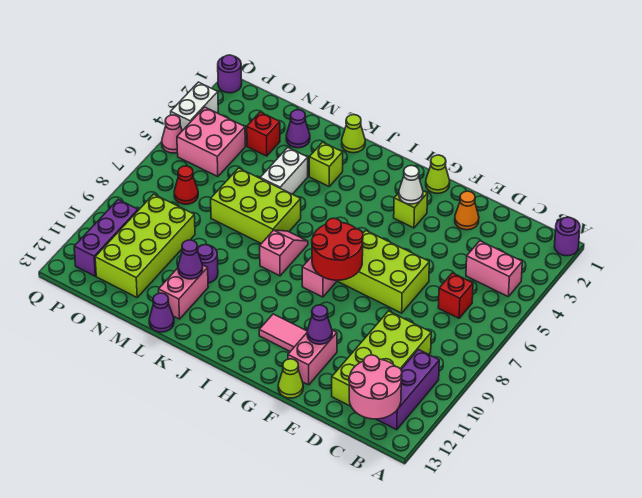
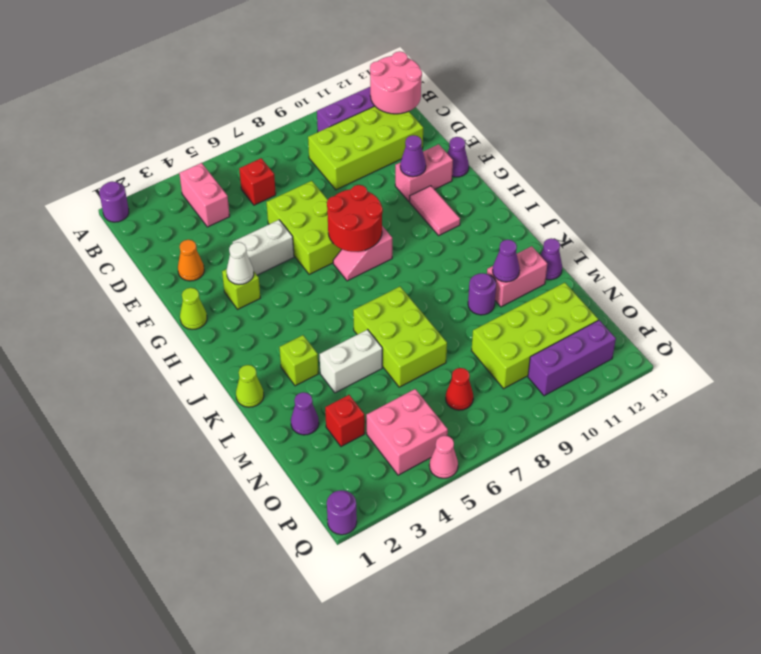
lime cone F13 level 1 -> purple cone F13 level 1
pink slope J7:J8 level 1 top 8 -> none
white brick Q3:Q4 level 1 -> white brick F4:F5 level 1

